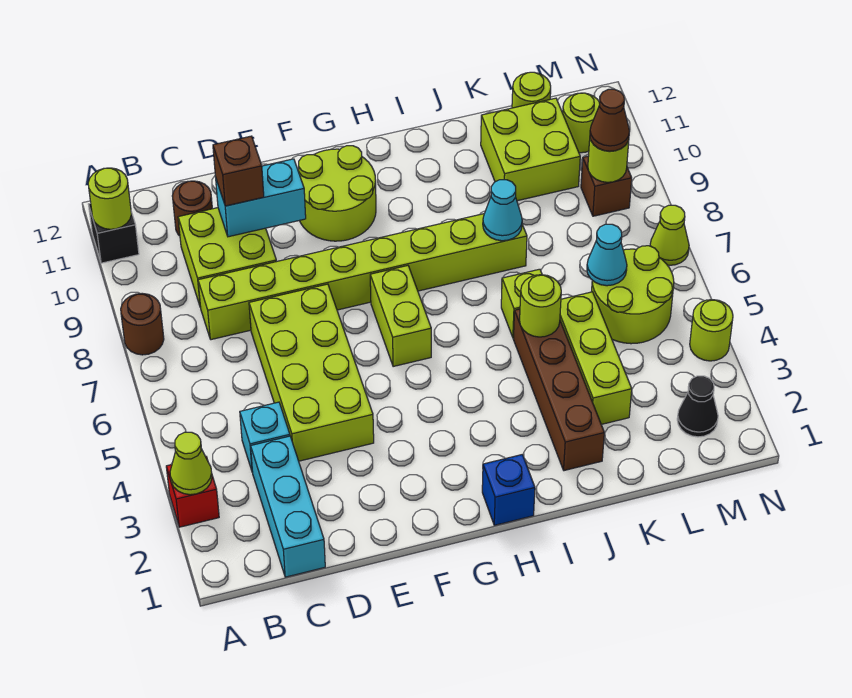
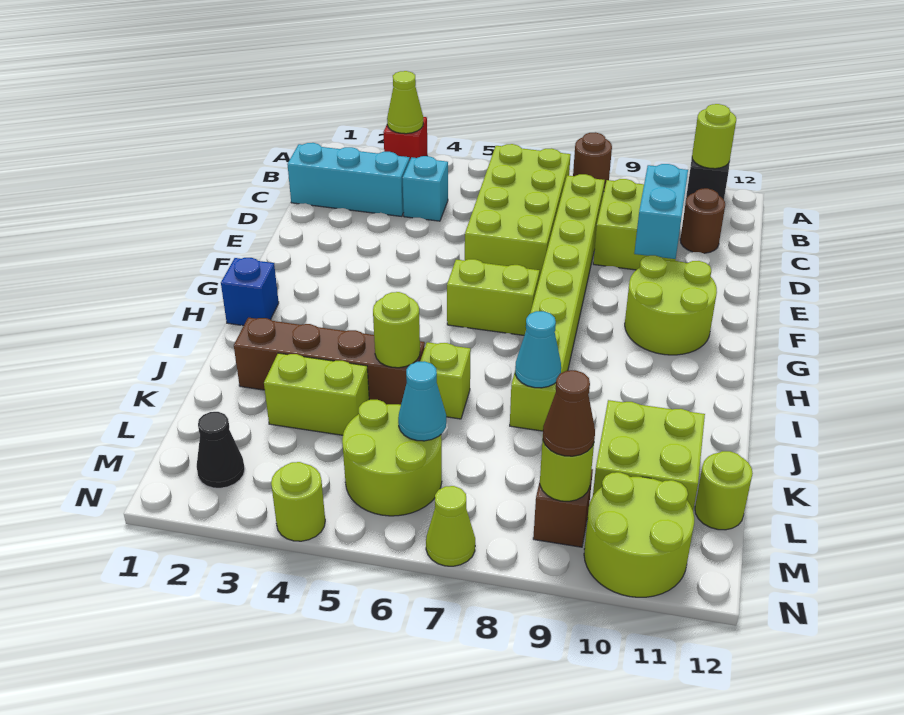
lime brick D4:E7 level 1 -> lime brick B6:E7 level 1
brown brick D10 level 3 -> none
lime brick K3:K5 level 1 -> lime brick K3:K4 level 1
lime round brick M11 level 1 -> lime round brick M10:N11 level 1

